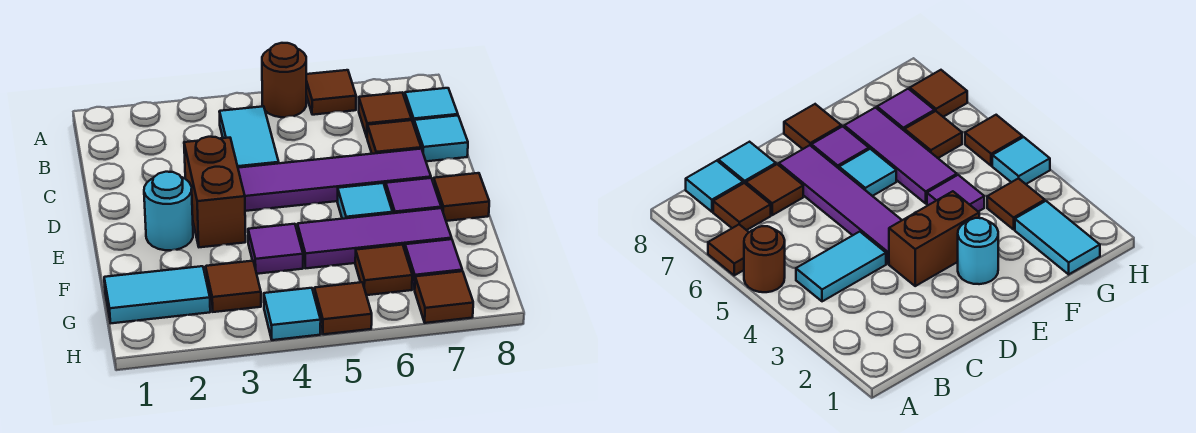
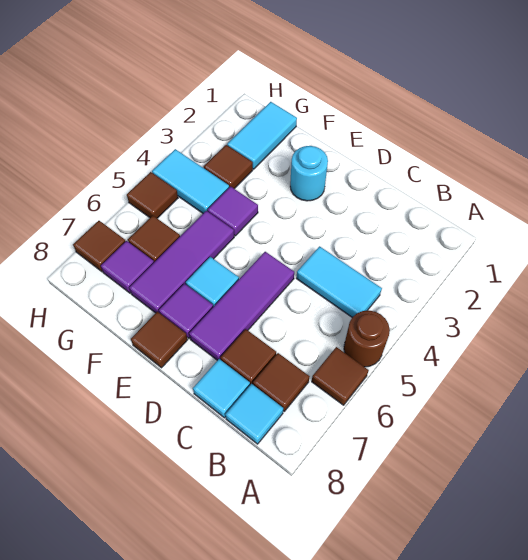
brown brick D3:E3 level 1 -> none
purple tile D4:D7 level 1 -> purple tile D5:D7 level 1
cyan tile H4 level 1 -> cyan tile G4:H4 level 1

